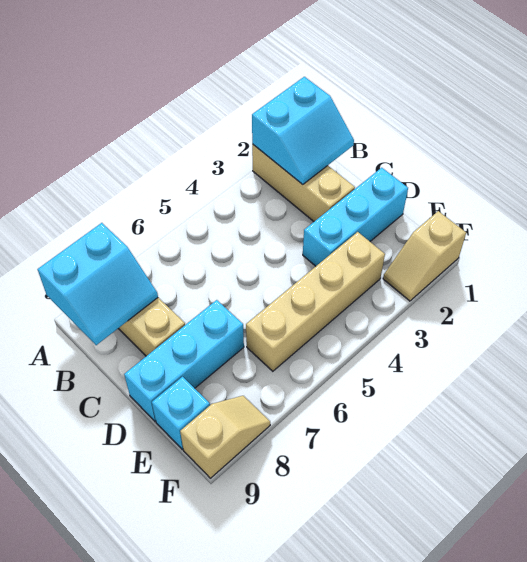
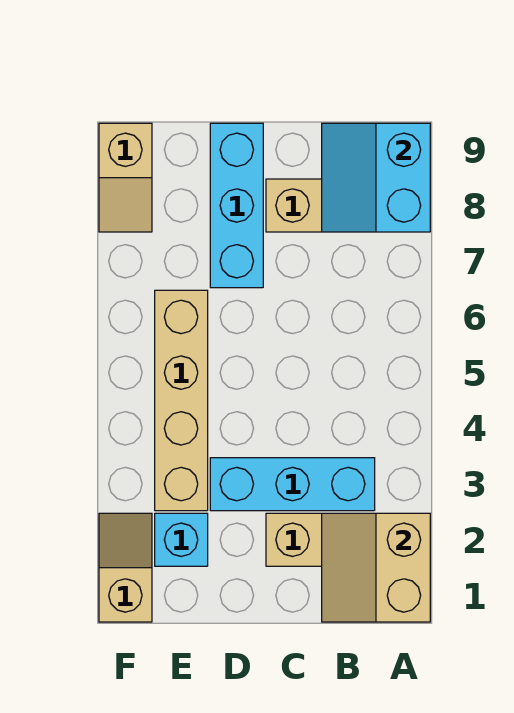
cyan slope A1:B2 level 2 top A -> tan slope A1:B2 level 2 top A
cyan brick D1:D3 level 1 -> cyan brick B3:D3 level 1
cyan brick E9 level 1 -> cyan brick E2 level 1

